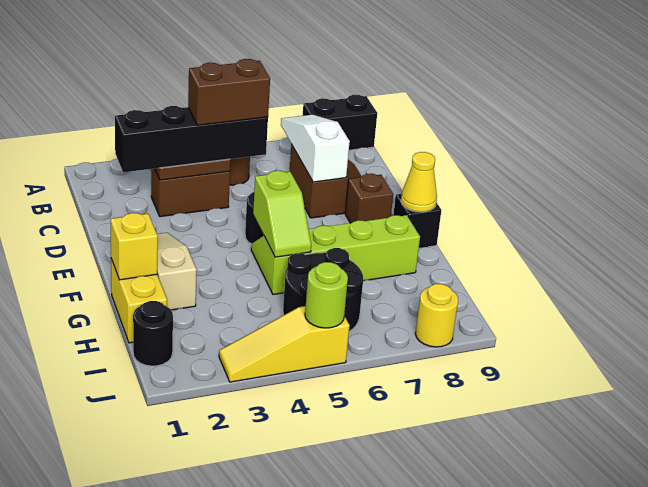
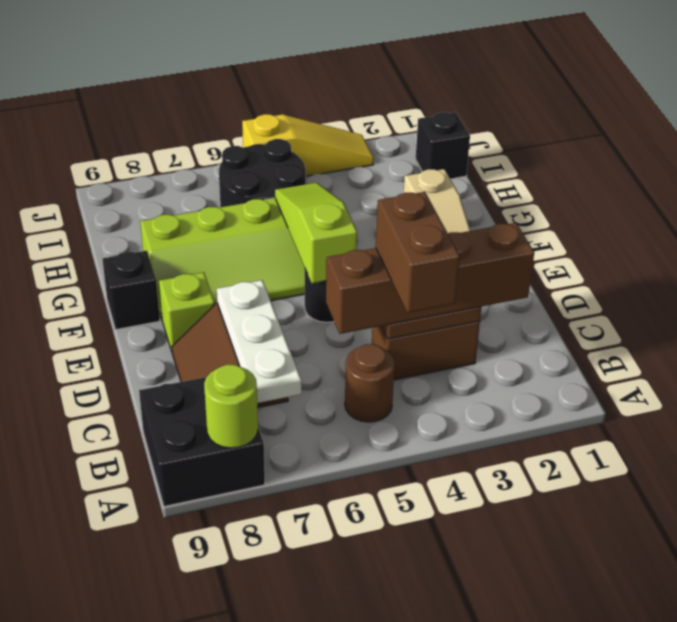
black brick A8:A9 level 1 -> black brick A8:B9 level 1
white slope B7:D7 level 2 top D -> white plate B7:D7 level 2
black brick C2:C5 level 3 -> brown brick C2:C5 level 3
brown brick C4:C5 level 4 -> brown brick B4:C4 level 4
brown brick E8 level 1 -> lime brick E8 level 1
lime slope F5:G5 level 2 top F -> lime slope E5:G5 level 2 top E
yellow cone F9 level 2 -> none
yellow brick G1:H1 level 1 -> none
yellow brick G1 level 2 -> none
black round brick I1 level 1 -> black brick I1 level 1
lime round brick J5 level 2 -> lime round brick A8 level 2
yellow round brick J8 level 1 -> none

